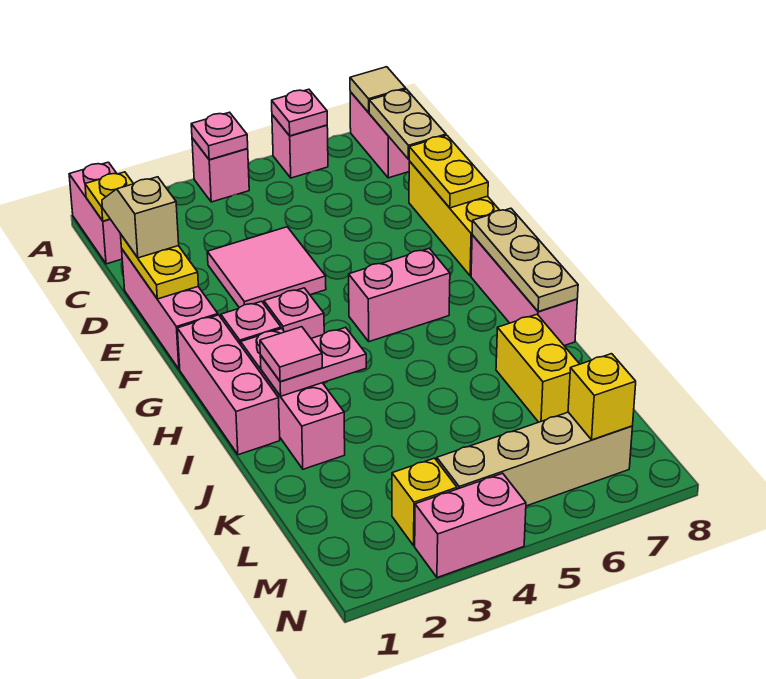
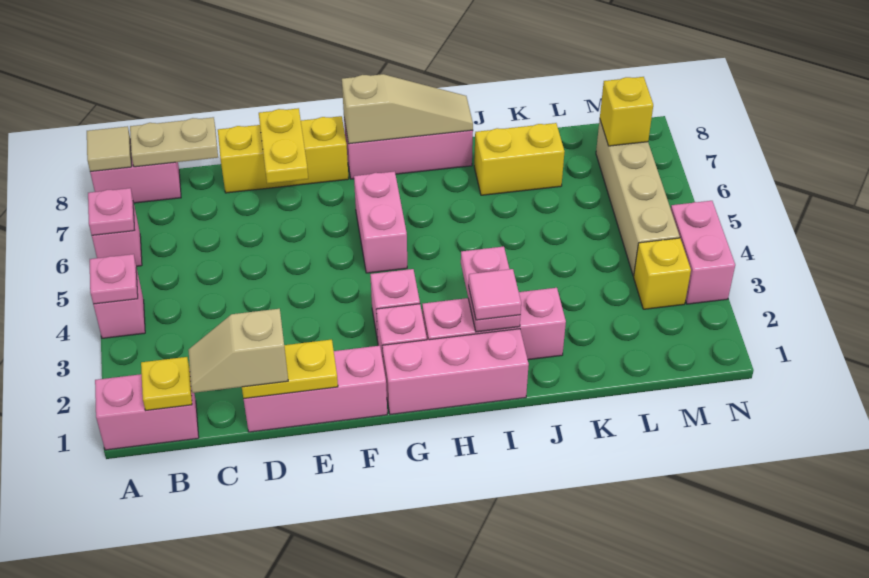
pink tile D3:E4 level 1 -> none
yellow plate D8:E8 level 2 -> yellow plate E7:E8 level 2
tan plate G8:I8 level 2 -> tan slope G8:I8 level 2 top G

